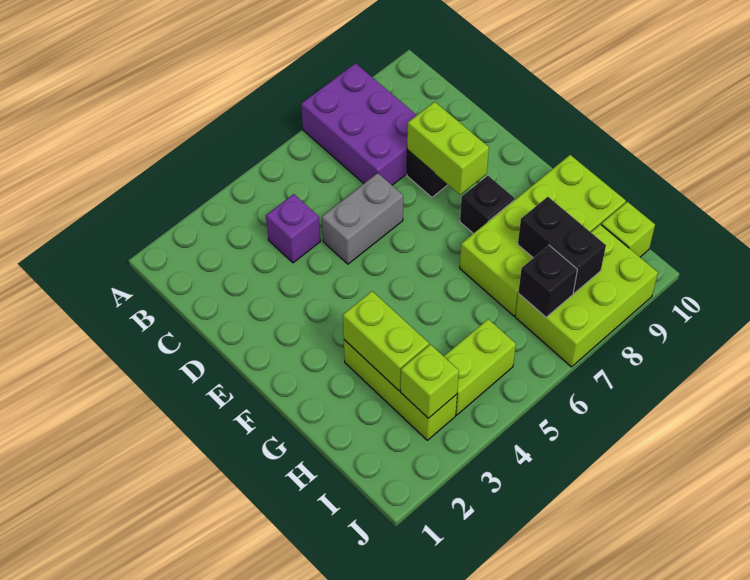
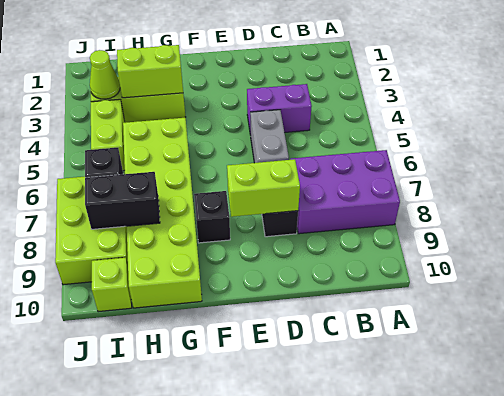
purple brick C4 level 1 -> purple brick C4:D4 level 1
lime brick G7:H10 level 1 -> lime brick G5:H10 level 1
lime brick I3 level 2 -> lime cone I3 level 2

